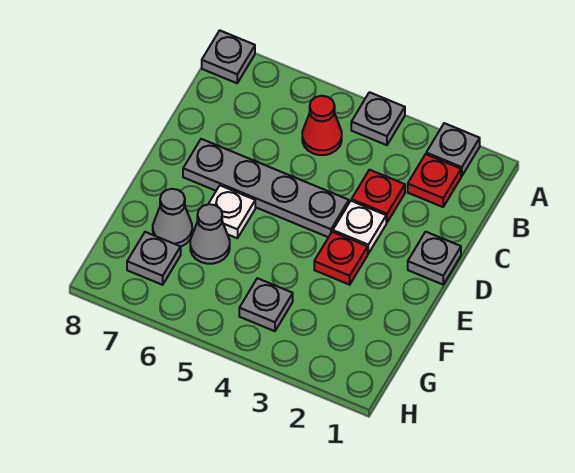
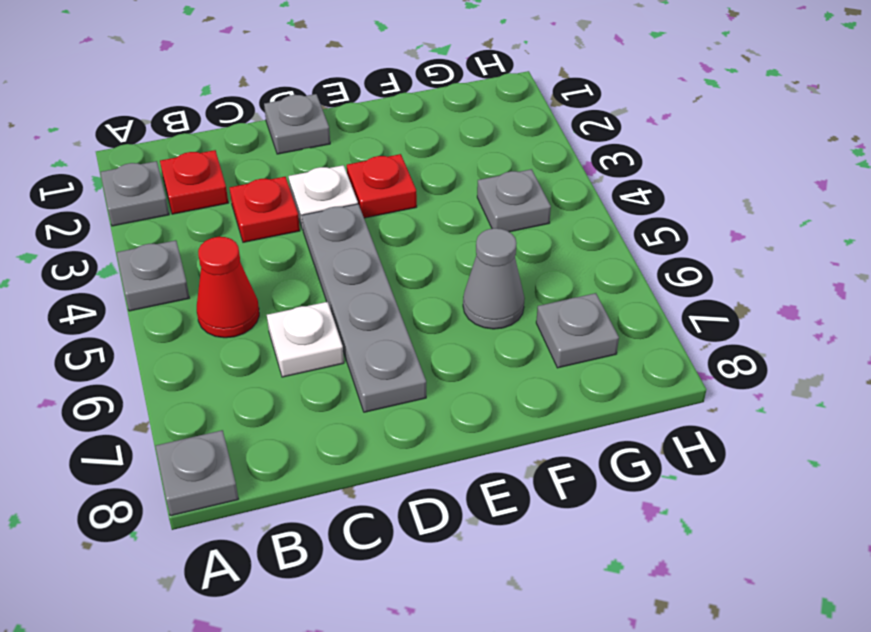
white plate E6 level 1 -> white plate C6 level 1
grey cone F7 level 1 -> none

